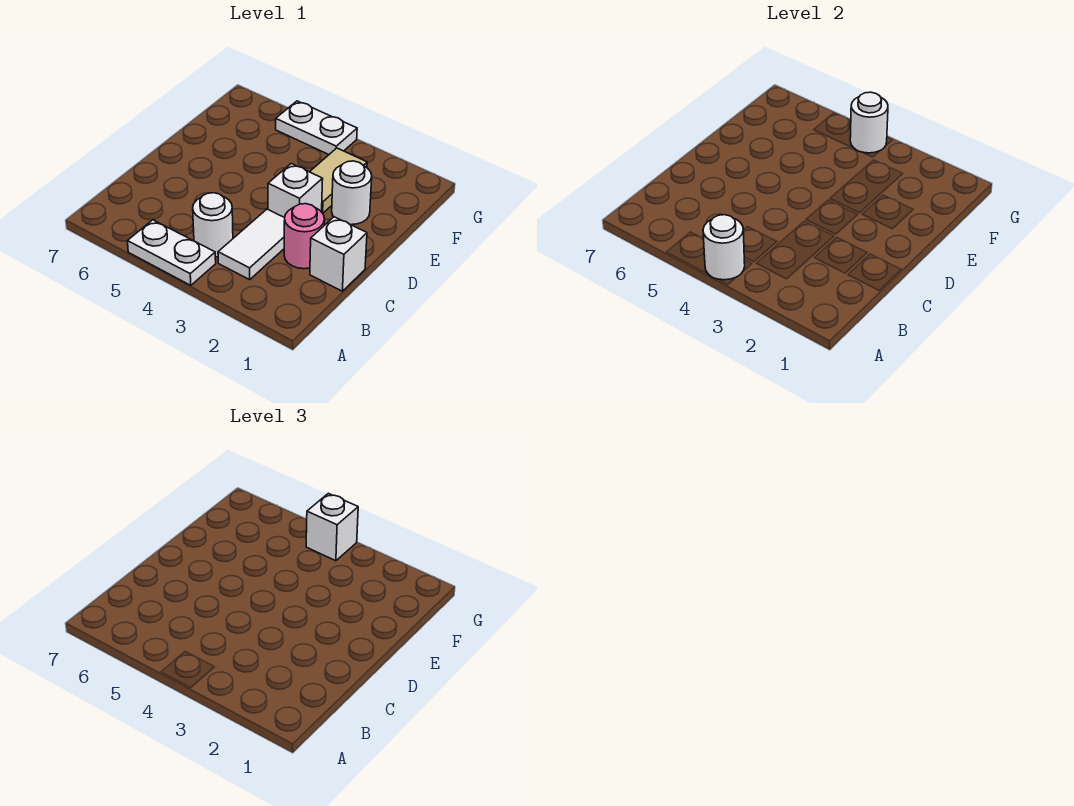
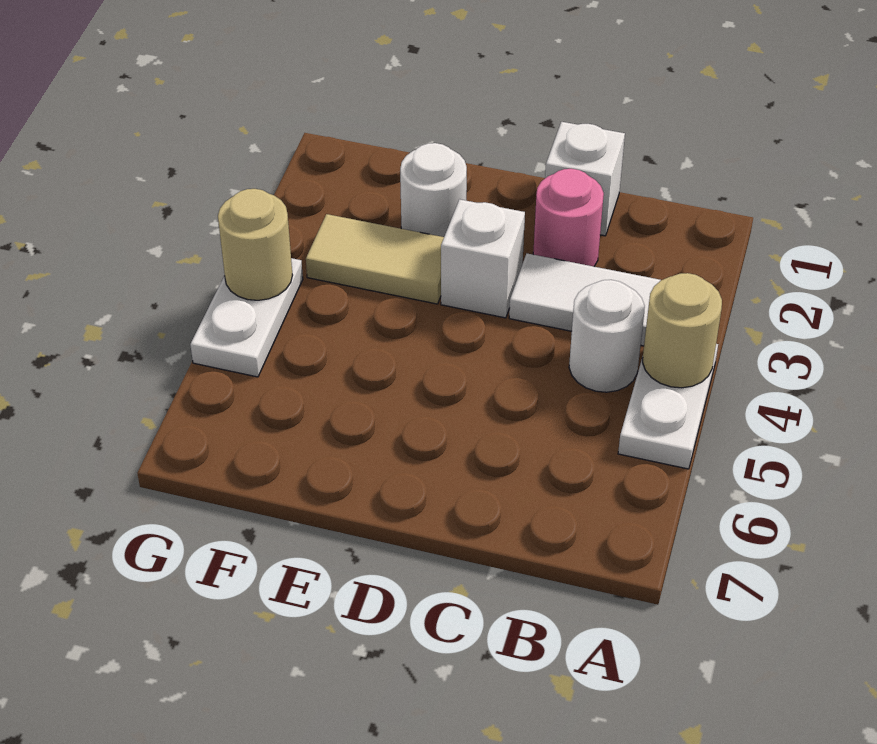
white round brick A4 level 2 -> tan round brick A4 level 2
white round brick G4 level 2 -> tan round brick G4 level 2
white brick G4 level 3 -> none

